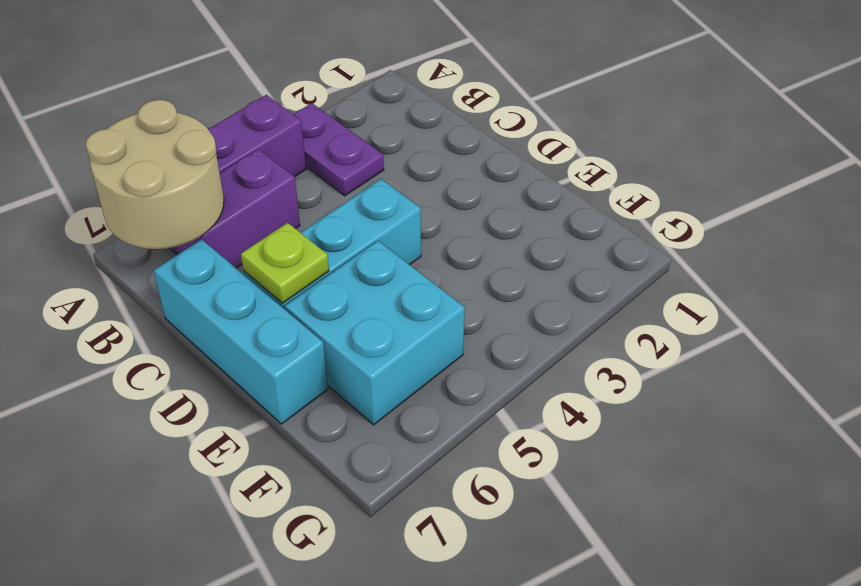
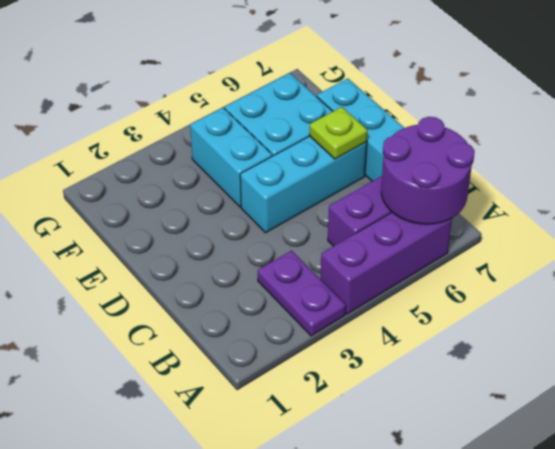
tan round brick A6:B7 level 2 -> purple round brick A6:B7 level 2
none -> cyan brick E4:F4 level 1

